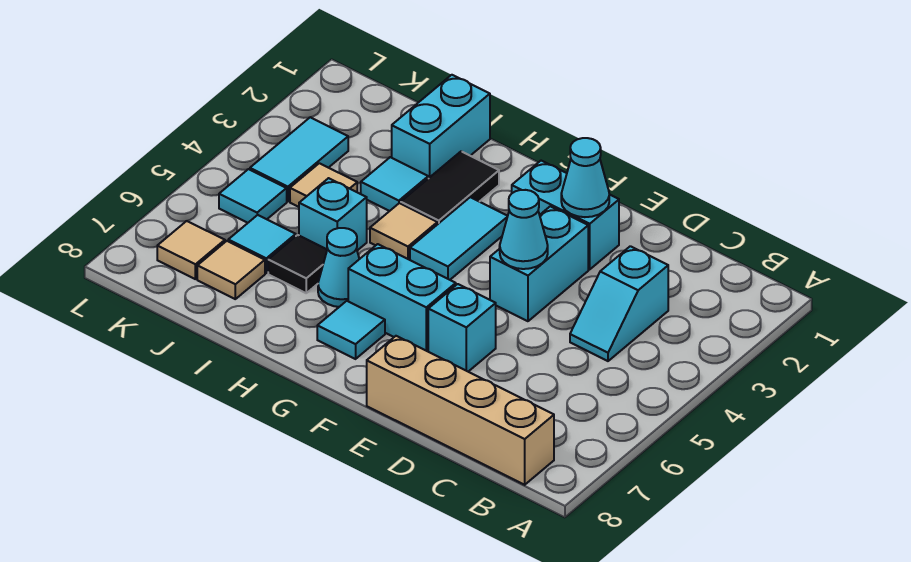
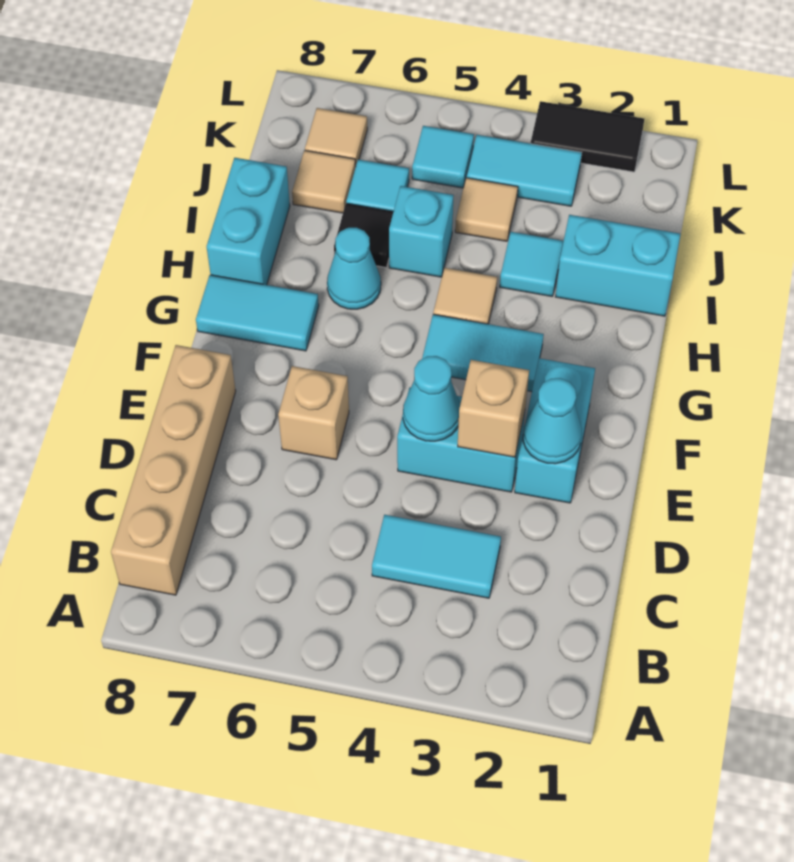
cyan slope C3:C4 level 1 top 3 -> cyan tile C3:C4 level 1
none -> tan brick E3 level 2
cyan brick E6 level 1 -> tan brick E6 level 1
cyan brick F6:G6 level 1 -> cyan brick H8:I8 level 1
cyan tile G7 level 1 -> cyan tile G7:G8 level 1
black tile H2:H3 level 1 -> black tile L2:L3 level 1

